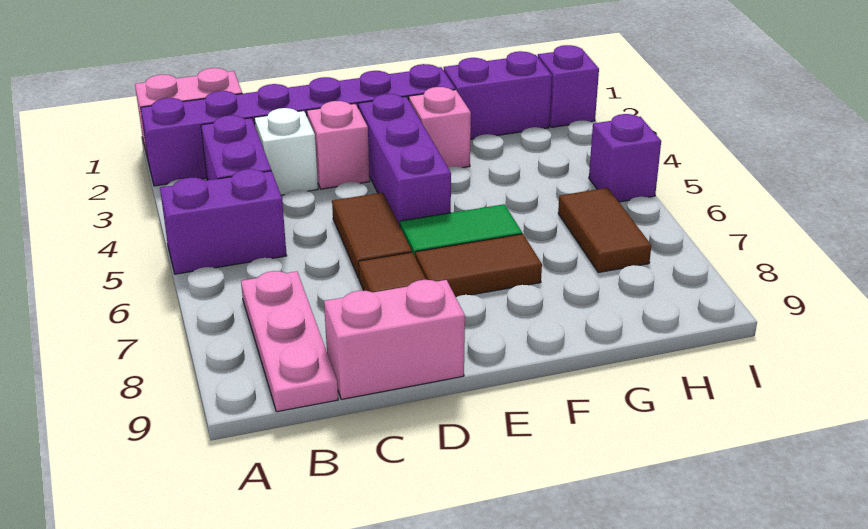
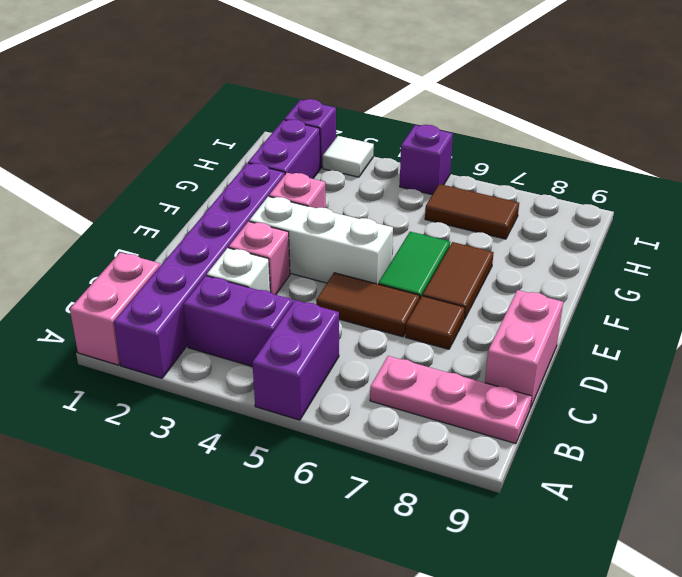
purple brick E3:E5 level 1 -> white brick E3:E5 level 1
none -> white tile I3 level 1

